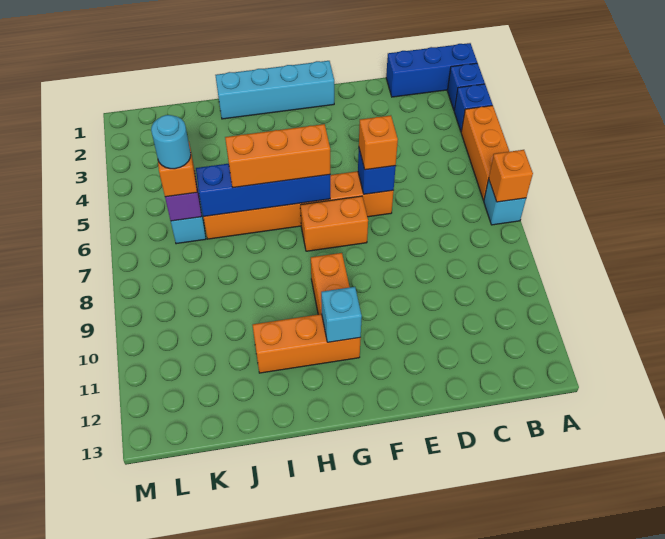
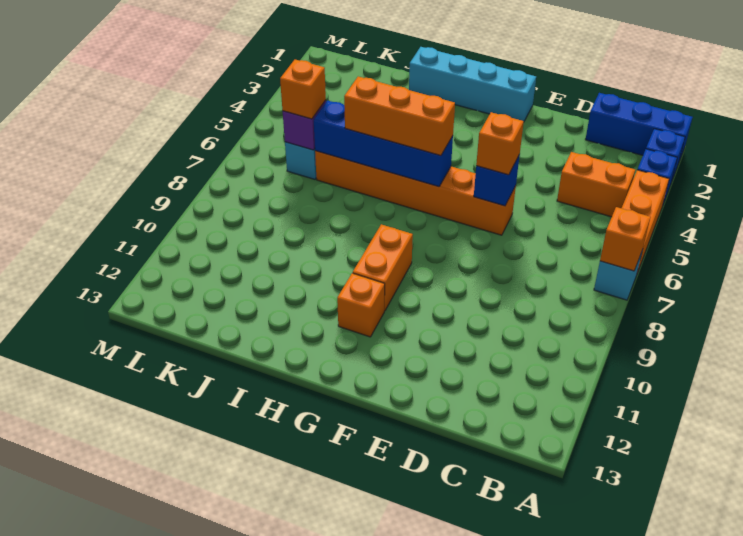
orange brick F7:G7 level 1 -> orange brick B4:C4 level 1
orange brick G11:I11 level 1 -> orange brick G11 level 1
cyan brick G11 level 2 -> none
cyan round brick K6 level 4 -> none

